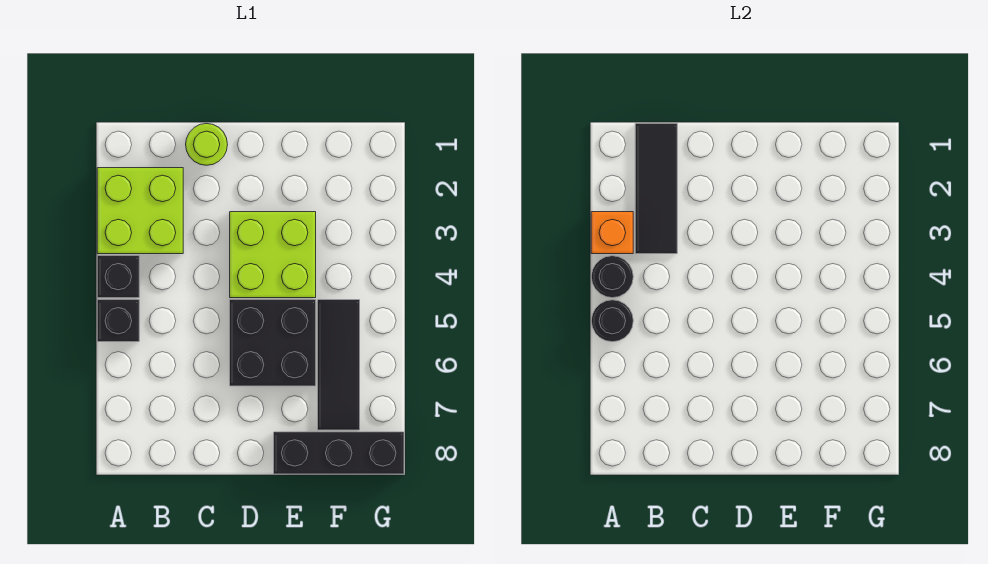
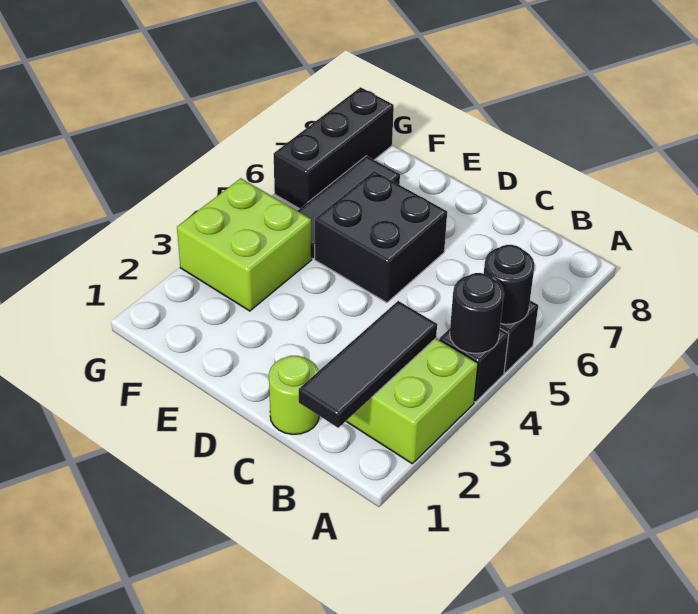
orange brick A3 level 2 -> none
lime brick D3:E4 level 1 -> lime brick F3:G4 level 1
black brick E8:G8 level 1 -> black brick G6:G8 level 1

